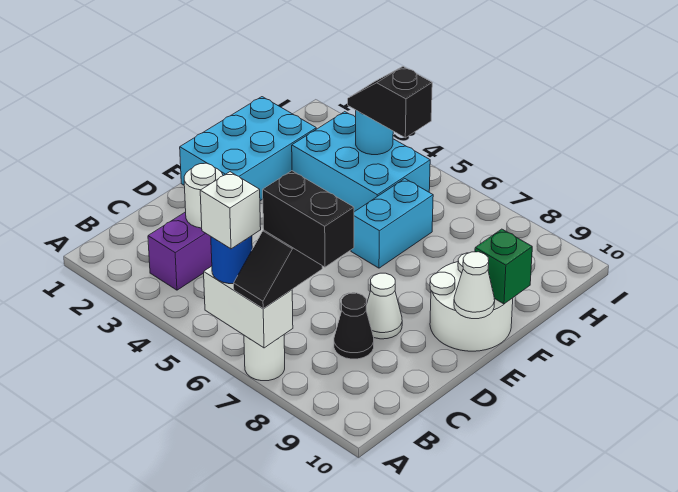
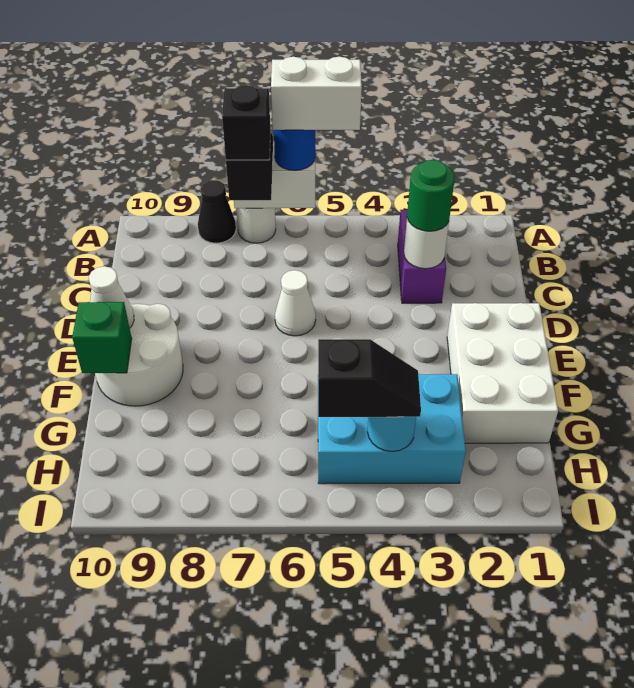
white brick A6 level 4 -> white brick A5:A6 level 4
black brick B7:B8 level 4 -> black brick B7 level 4
none -> green round brick C3 level 3
black cone C8 level 1 -> black cone A8 level 1
white cone D8 level 1 -> white cone D6 level 1
cyan brick E1:G2 level 1 -> white brick E1:G2 level 1
cyan brick F6:G6 level 1 -> none

